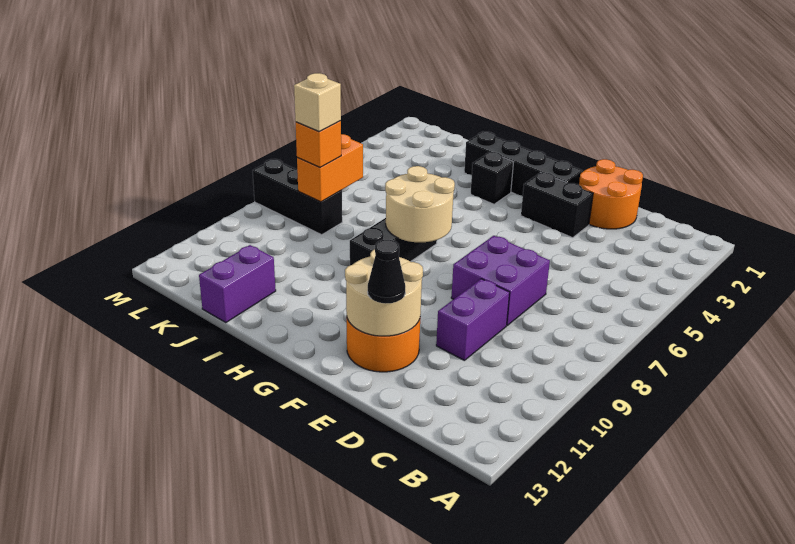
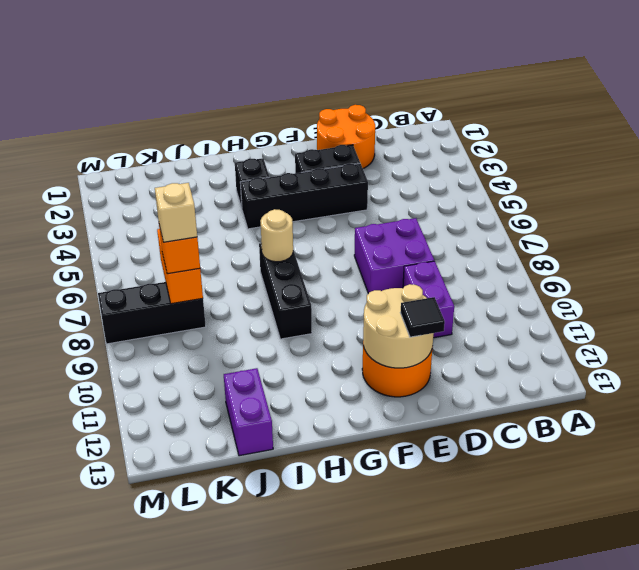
black cone E12 level 3 -> black tile E12 level 3
black brick F2:I2 level 1 -> black brick E4:H4 level 1
tan round brick G7:H8 level 2 -> tan round brick H7 level 2

